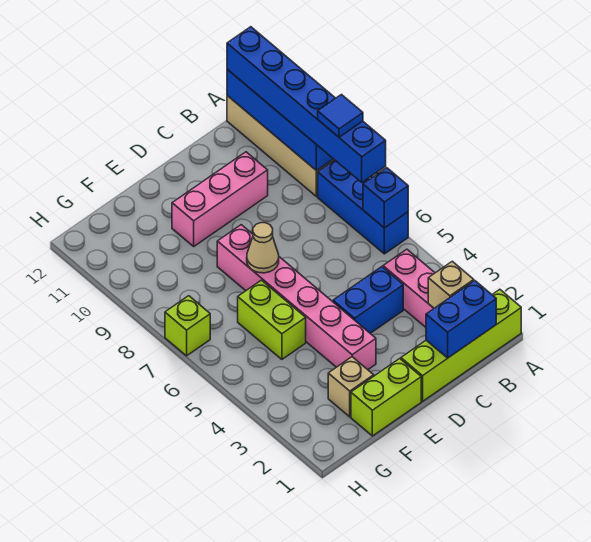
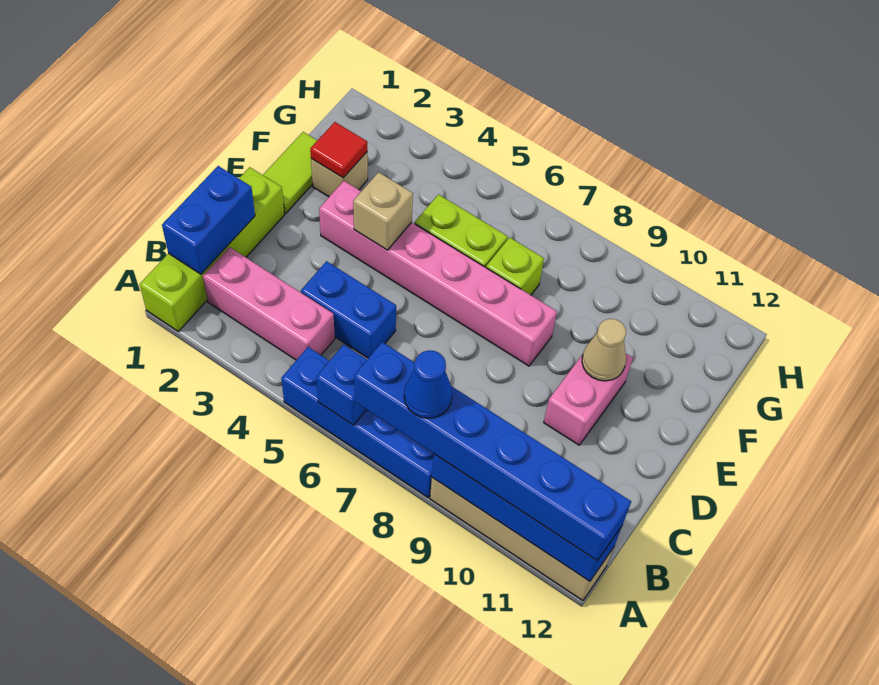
blue brick A6:A8 level 1 -> blue brick A5:A8 level 1
blue tile A8 level 4 -> blue cone A8 level 4
tan brick B2 level 2 -> tan brick E4 level 2
blue brick C4:D4 level 1 -> blue brick C4:C5 level 1
pink brick C10:E10 level 1 -> pink brick D10:E10 level 1
lime brick E1:F1 level 1 -> lime tile E1:F1 level 1
tan cone E7 level 2 -> tan cone E10 level 2
none -> red tile F2 level 2
lime brick H7 level 1 -> lime brick F7 level 1

